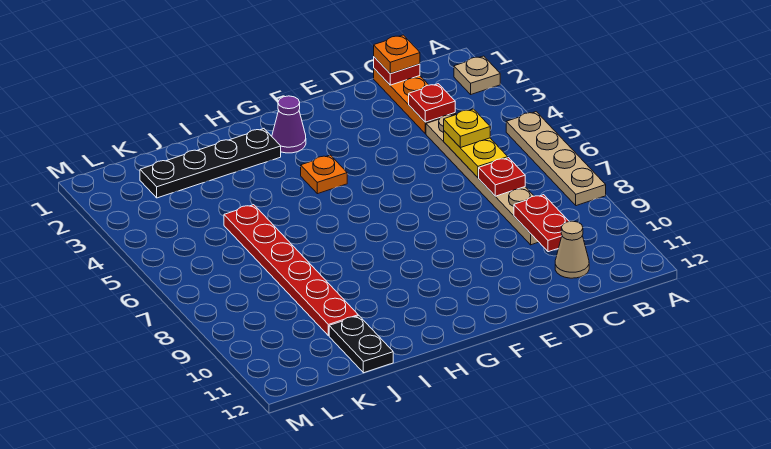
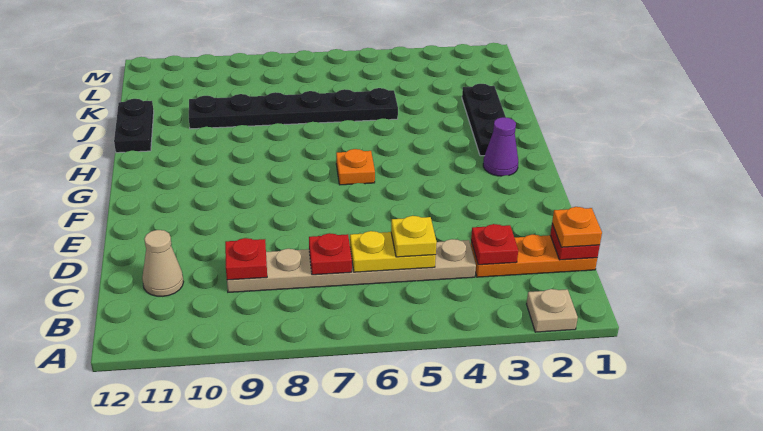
tan plate A5:A8 level 1 -> none
red plate C9:C10 level 2 -> red plate C9 level 2
orange plate G4 level 1 -> orange plate G6 level 1
black plate H2:K2 level 1 -> black plate H2:J2 level 1
red plate J5:J10 level 1 -> black plate J5:J10 level 1
black plate J11:J12 level 1 -> black plate I12:J12 level 1

